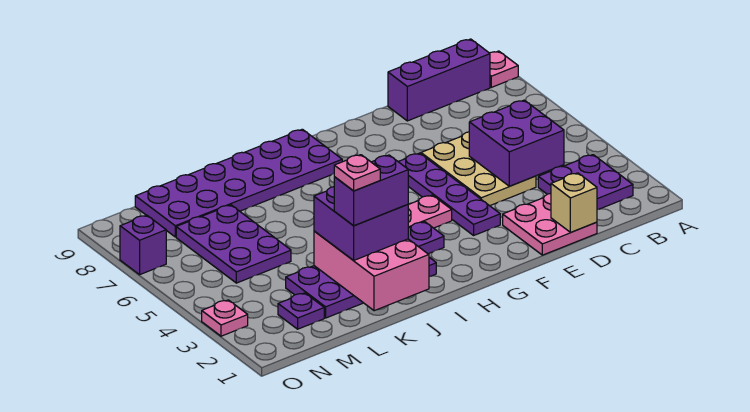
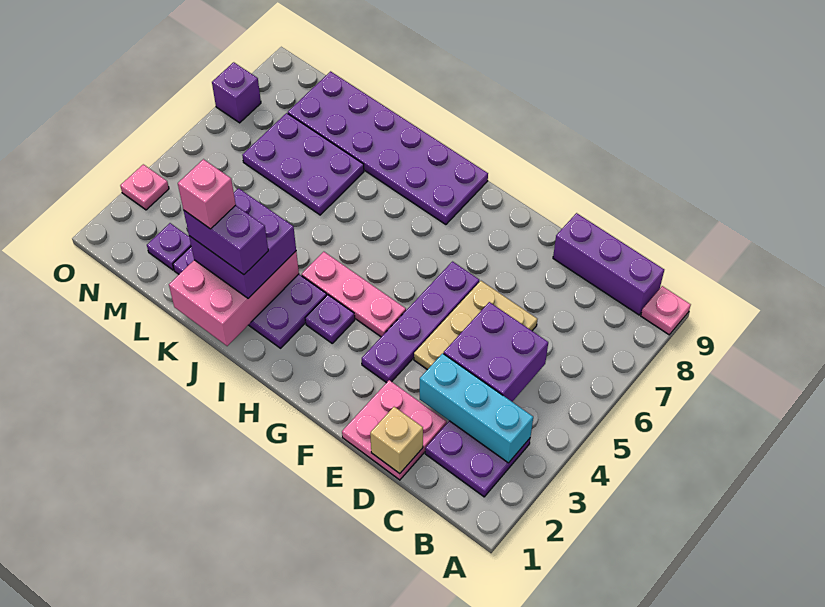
none -> cyan brick B3:D3 level 2
pink plate K2 level 5 -> pink brick K2 level 5
purple plate L5:M7 level 1 -> purple plate K6:M7 level 1

